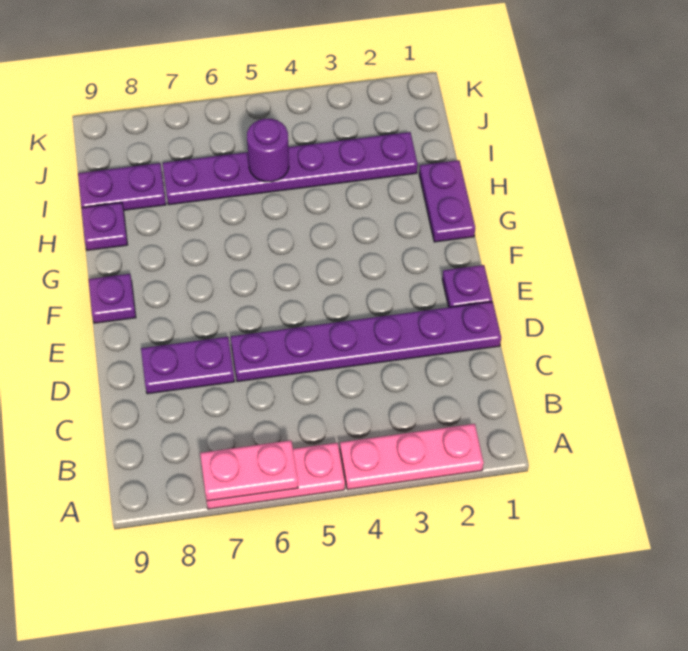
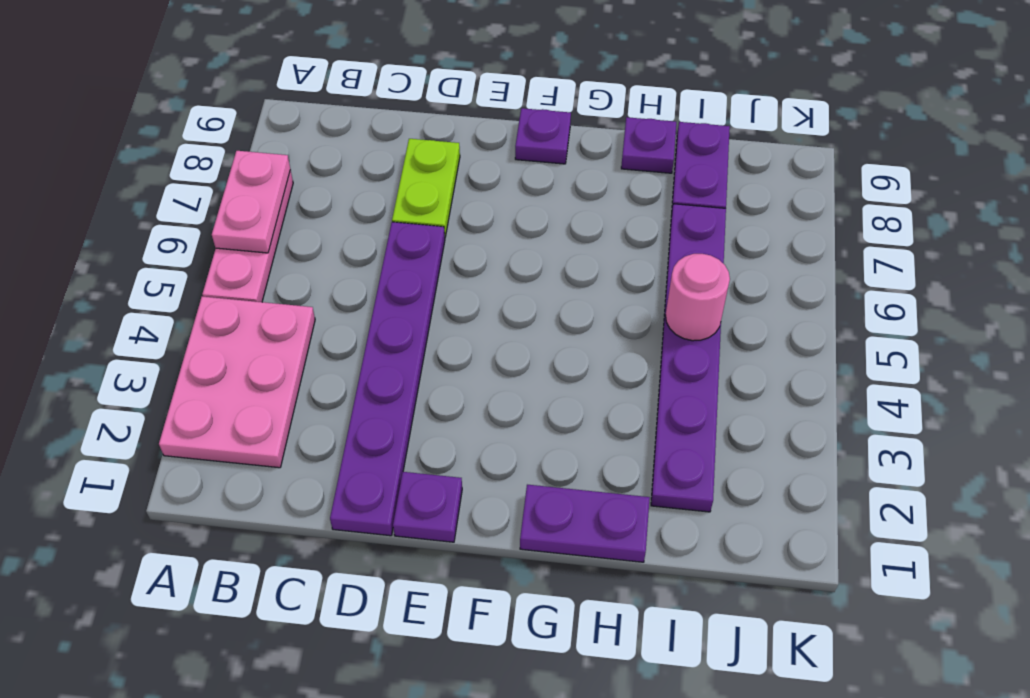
pink plate A2:A4 level 1 -> pink plate A2:B4 level 1
purple plate D7:D8 level 1 -> lime plate D7:D8 level 1
purple round brick I5 level 2 -> pink round brick I5 level 2

